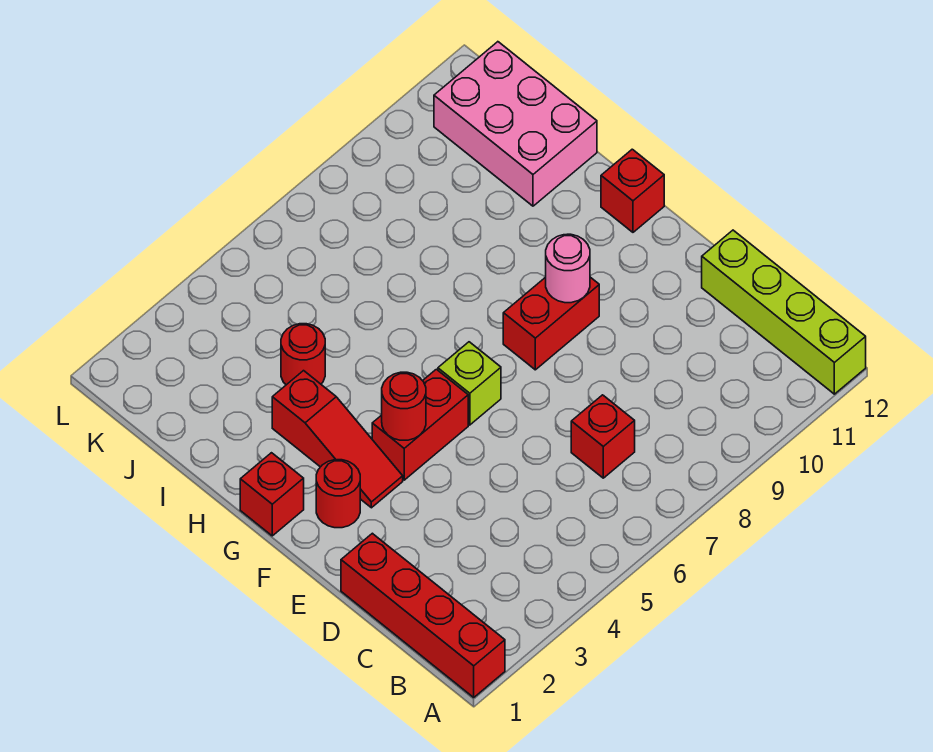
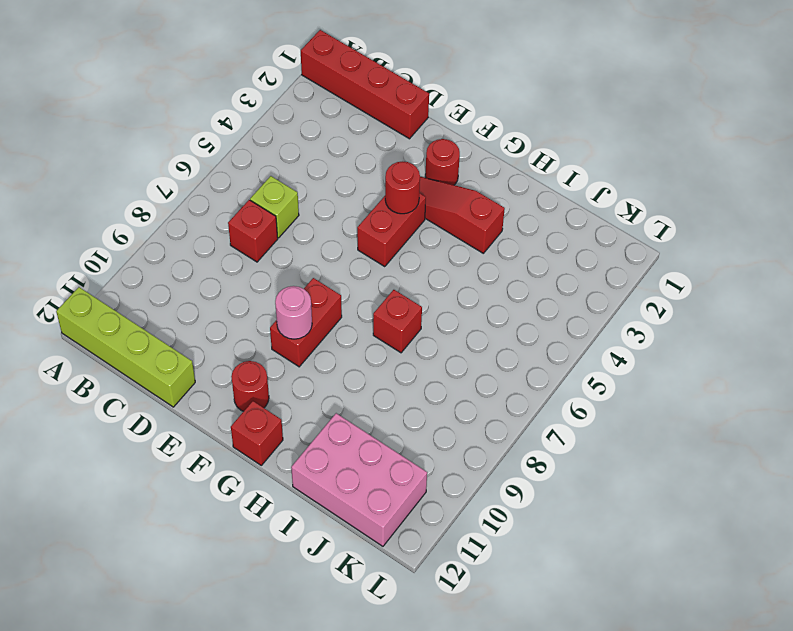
lime brick F6 level 1 -> lime brick C6 level 1
red brick G1 level 1 -> red brick H7 level 1
red round brick I4 level 1 -> red round brick F11 level 1

